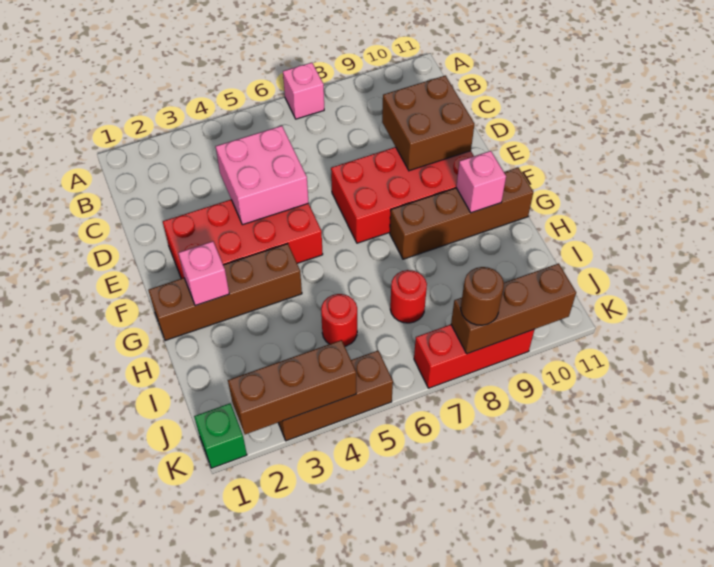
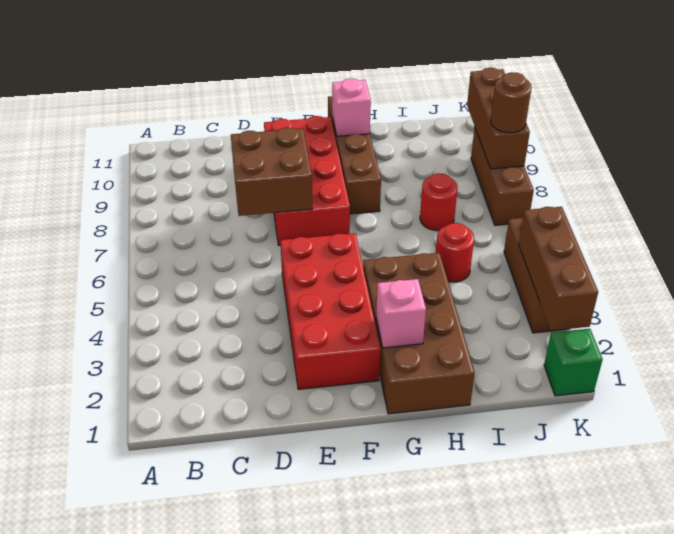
pink brick A7 level 1 -> none
pink brick D4:E5 level 2 -> none
brown brick D9:E10 level 2 -> brown brick D7:E8 level 2
brown brick G1:G4 level 1 -> brown brick G1:H4 level 1
red brick K7:K9 level 1 -> brown brick K7:K9 level 1

